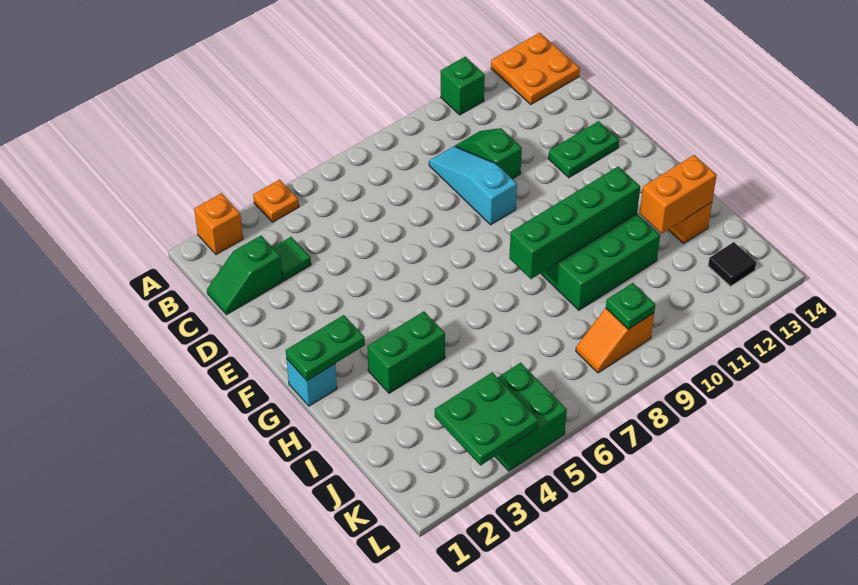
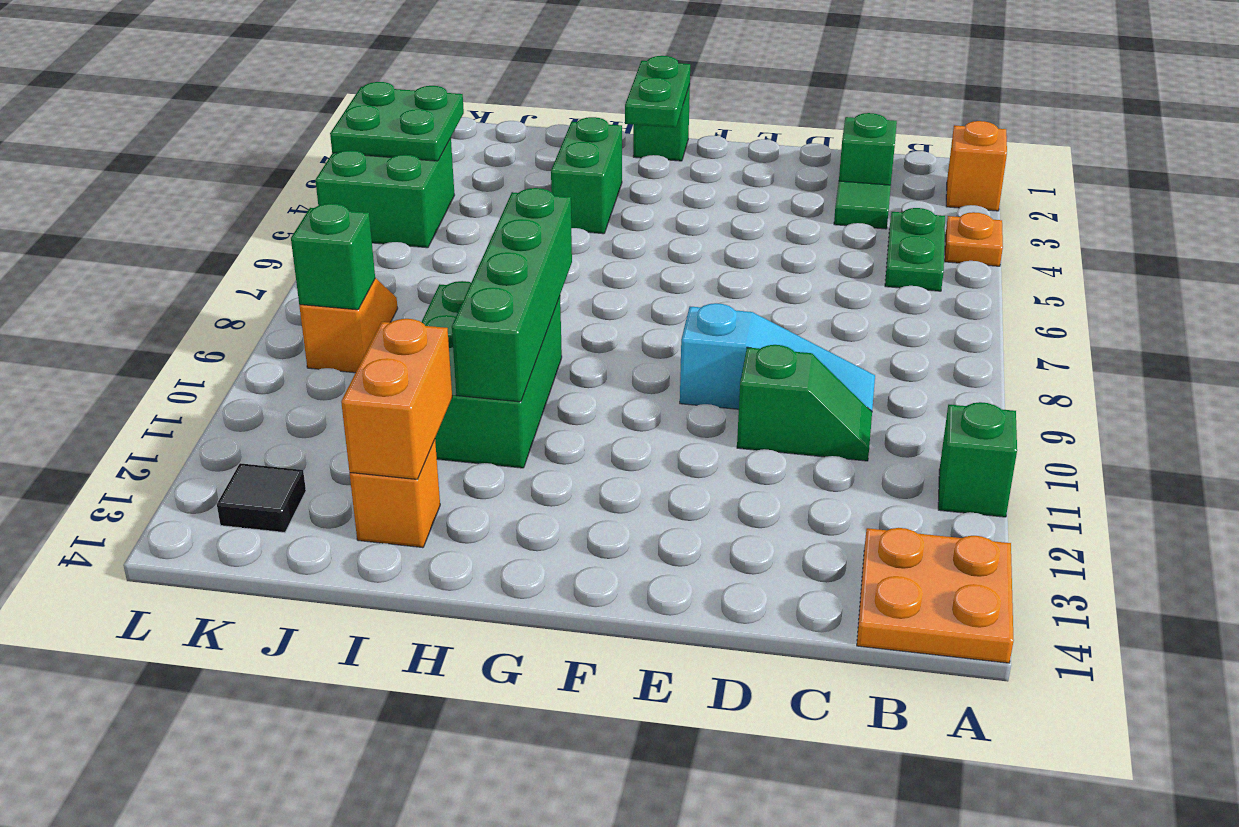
green plate E12:E13 level 1 -> green plate B4:B5 level 1
cyan brick G1 level 1 -> green brick G1 level 1
green plate K9 level 2 -> green brick K9 level 2

